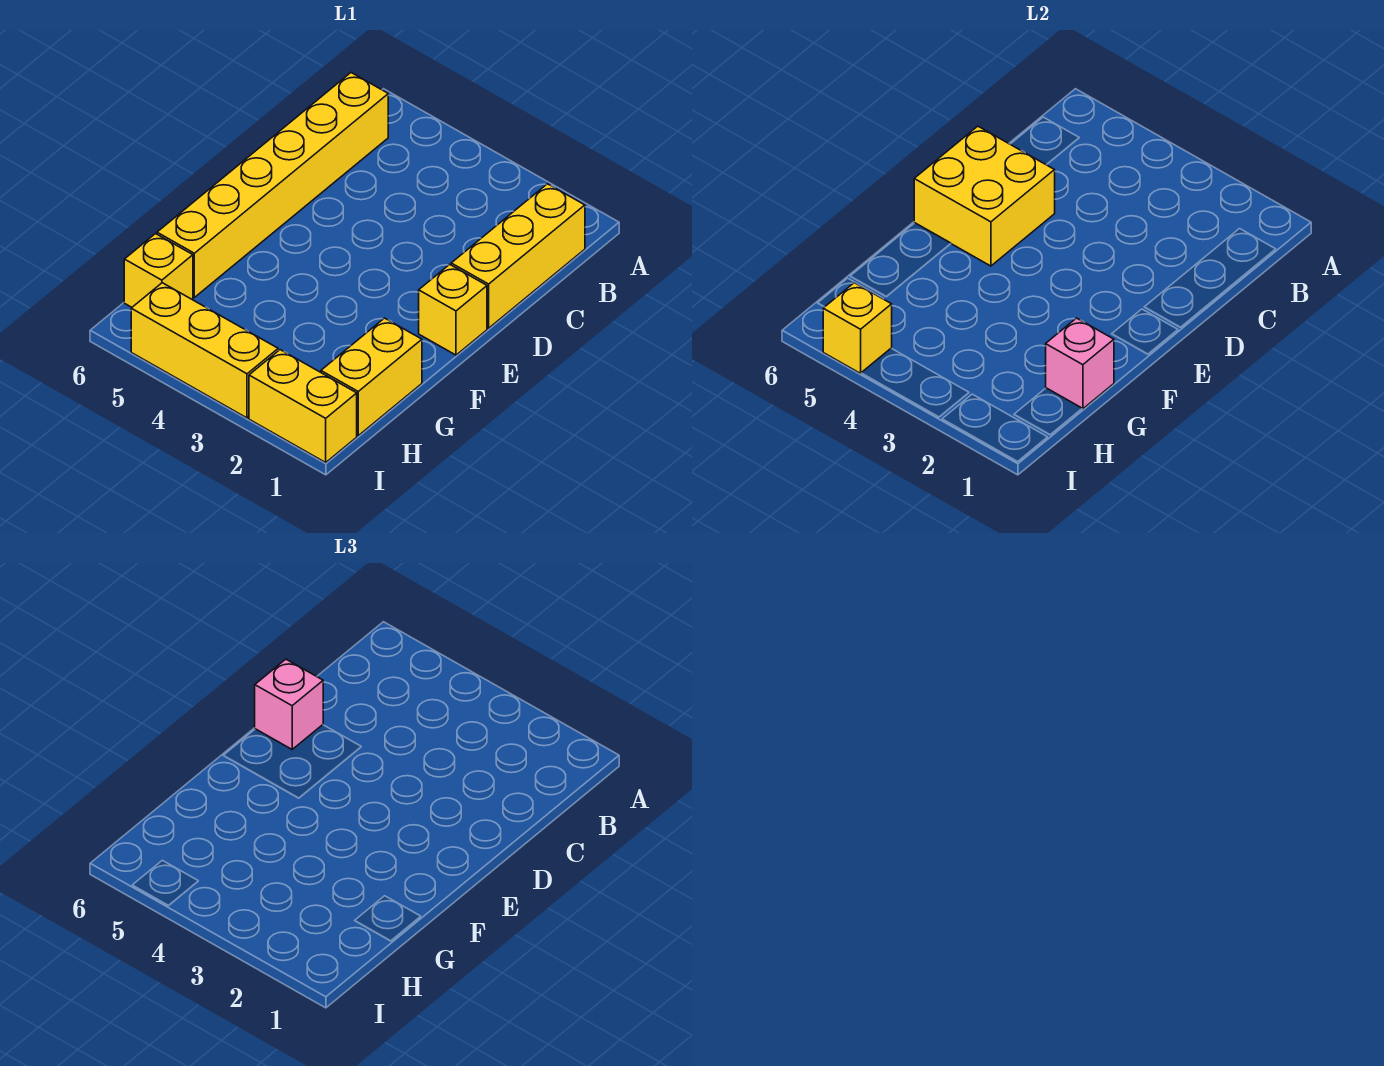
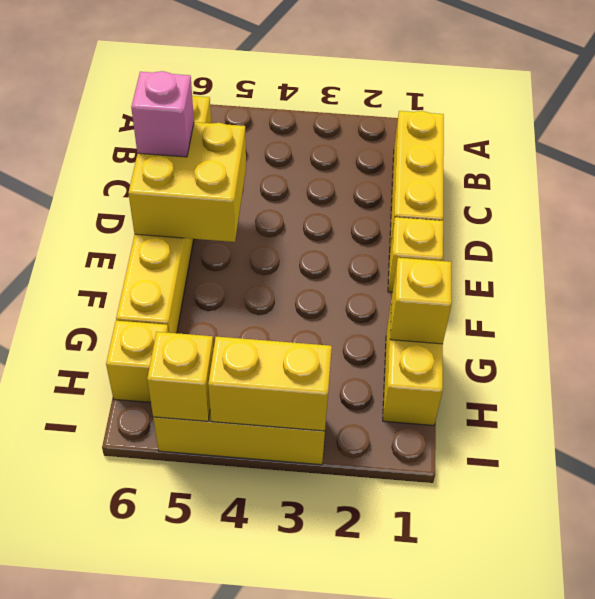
pink brick G1 level 2 -> yellow brick G1 level 2
yellow brick I1:I2 level 1 -> yellow brick I3:I4 level 2

